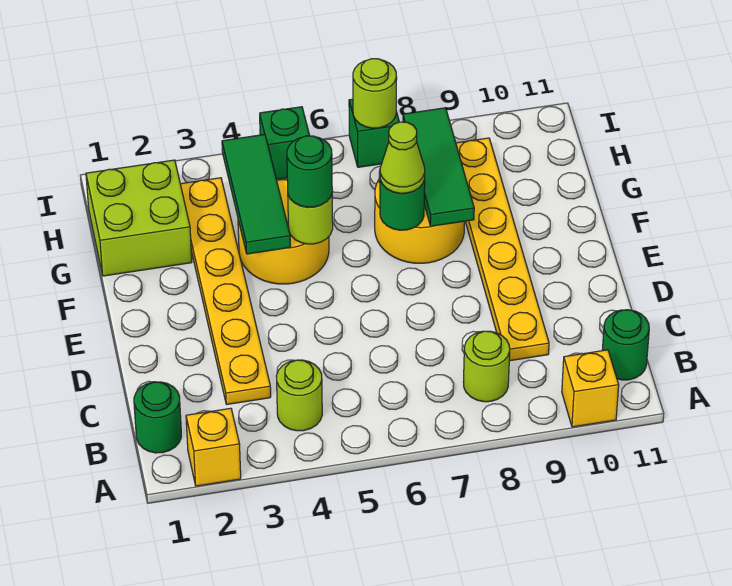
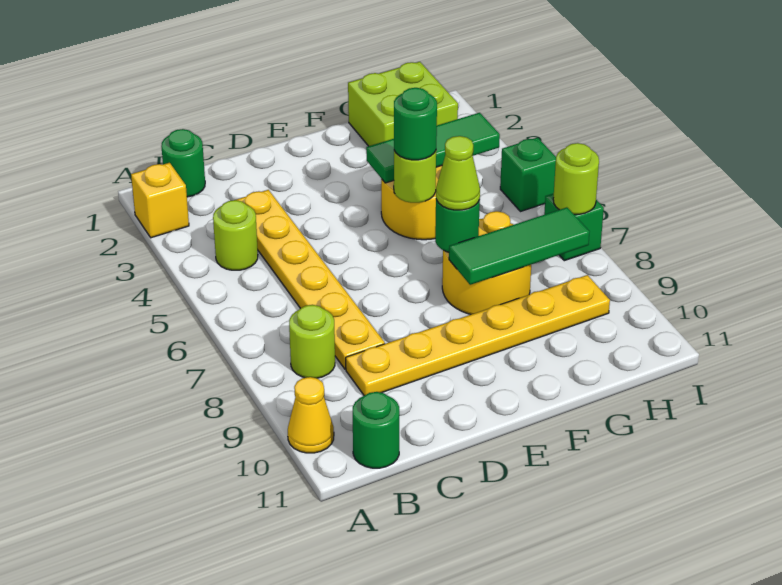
yellow brick A10 level 1 -> yellow cone A10 level 1
yellow plate C3:H3 level 1 -> yellow plate C3:C8 level 1

